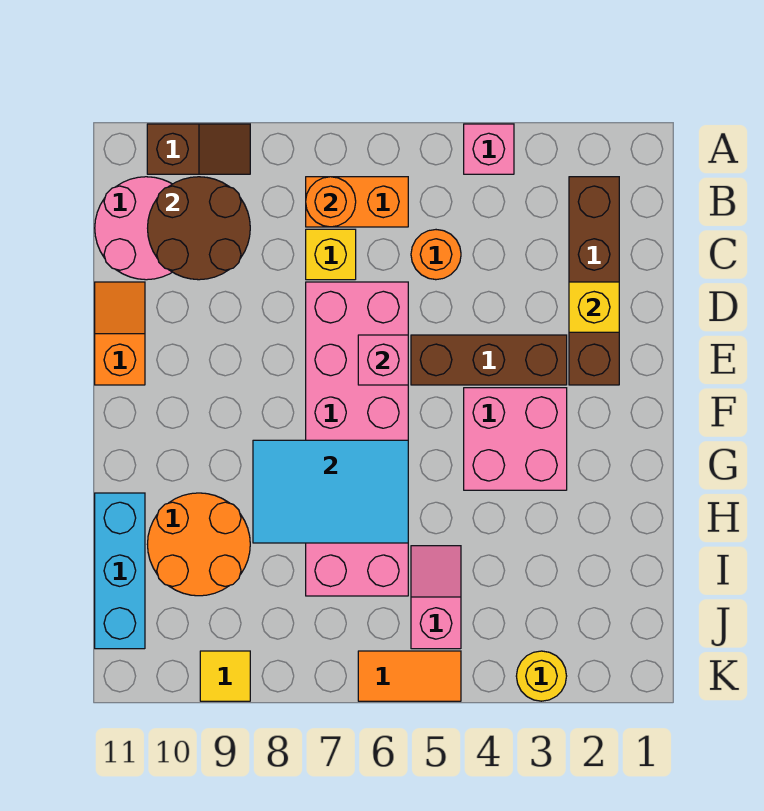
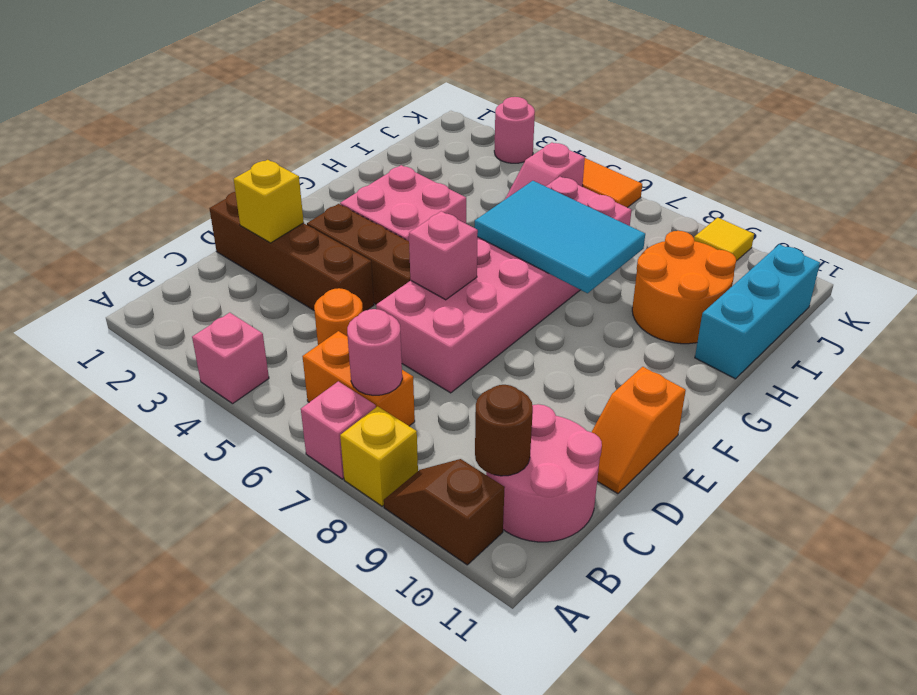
none -> pink brick A7 level 1
brown brick B2:E2 level 1 -> brown brick D1:D4 level 1
orange round brick B7 level 2 -> pink round brick B7 level 2
brown round brick B9:C10 level 2 -> brown round brick B10 level 2
yellow brick C7 level 1 -> yellow brick A8 level 1
yellow round brick K3 level 1 -> pink round brick K3 level 1

